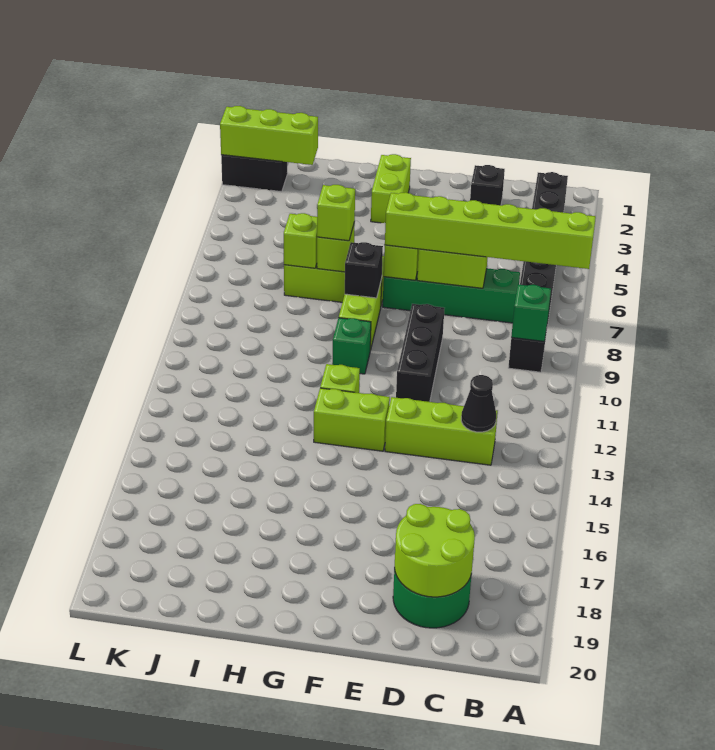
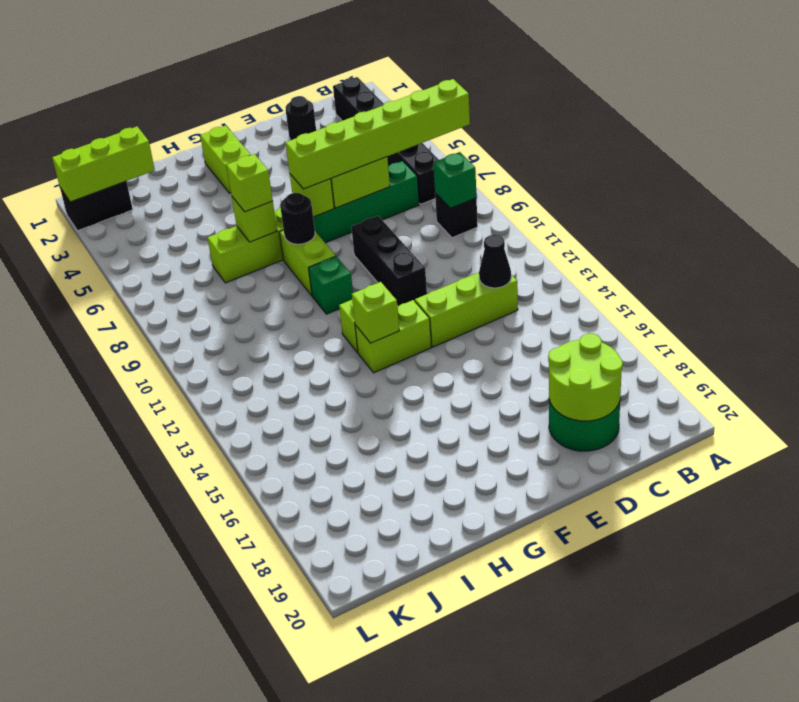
black brick D2 level 1 -> black round brick D2 level 1
black brick G8 level 2 -> black round brick G8 level 2
lime brick I7 level 2 -> lime brick G13 level 2

